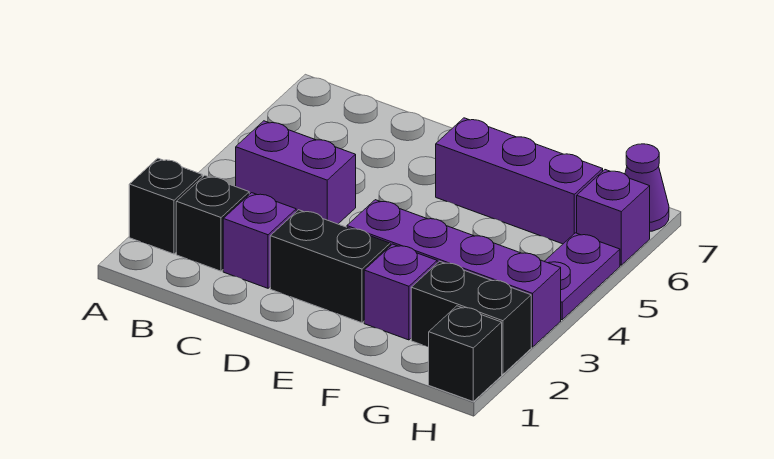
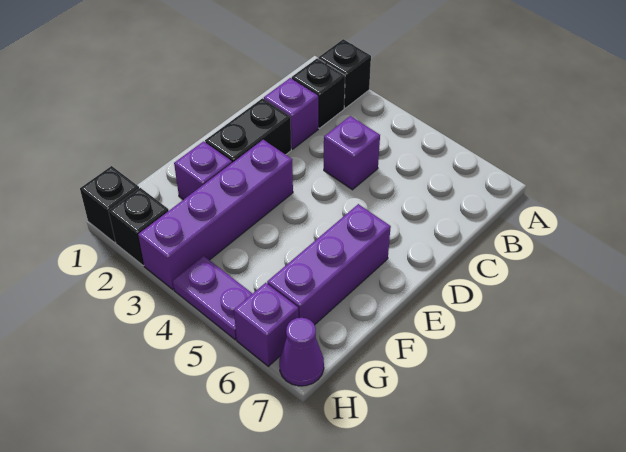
purple brick B4:C4 level 1 -> purple brick C4 level 1
black brick G2:H2 level 1 -> black brick H2 level 1

